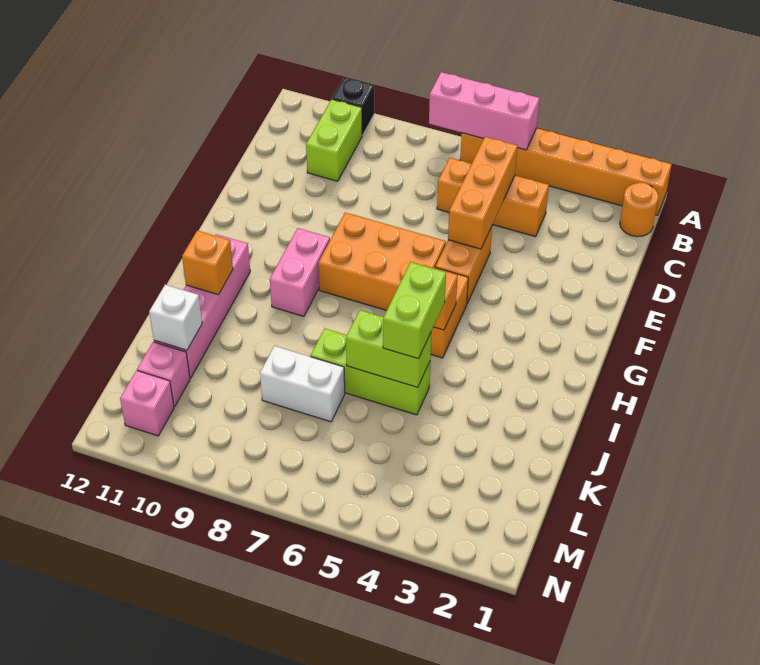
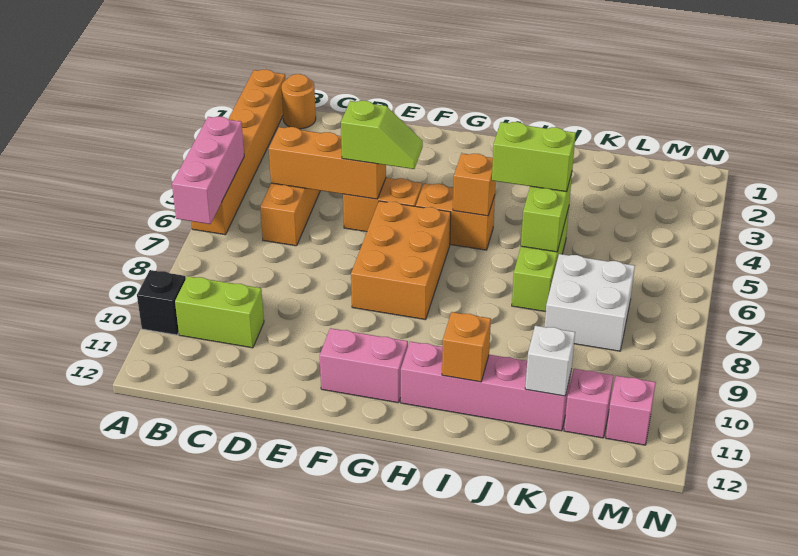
none -> lime slope E5:F5 level 3 top E
pink brick G9:H9 level 1 -> pink brick F11:G11 level 1
white brick K7:K8 level 1 -> white brick K7:L8 level 1

